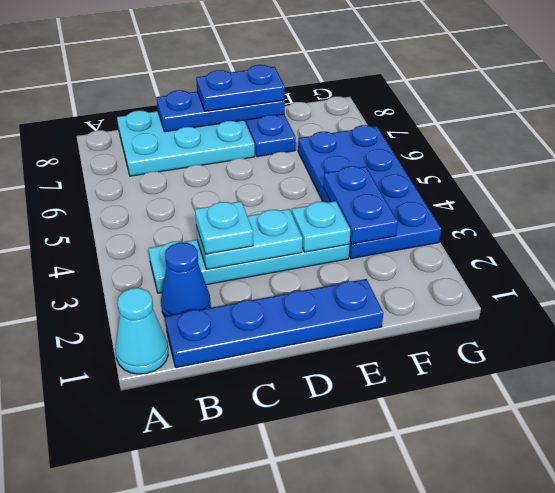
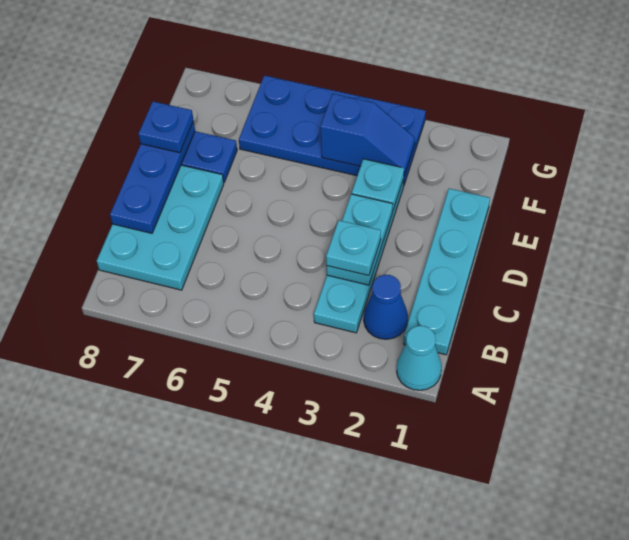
blue plate B1:E1 level 1 -> cyan plate B1:E1 level 1
blue plate D8:E8 level 3 -> blue plate E8 level 3
blue plate F3:F4 level 2 -> blue slope F3:F4 level 2 top 4

